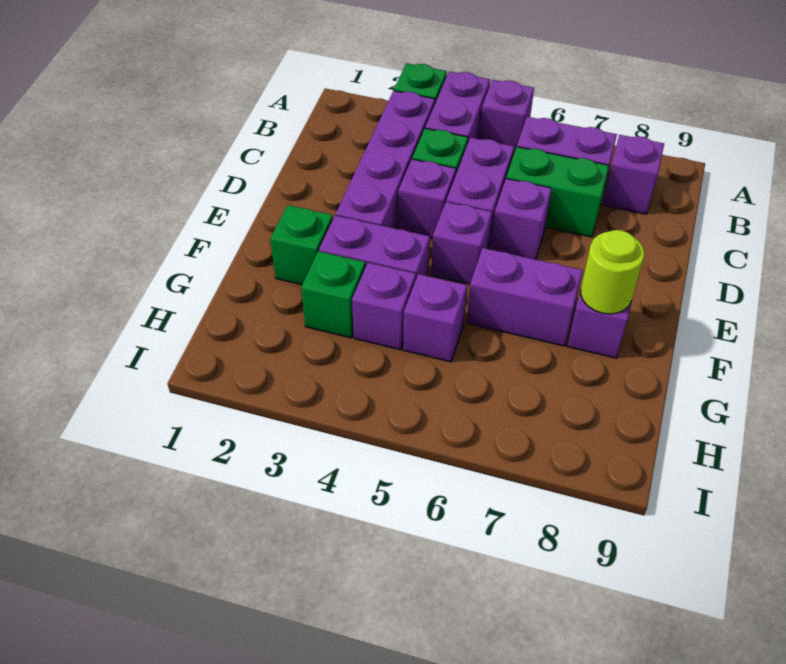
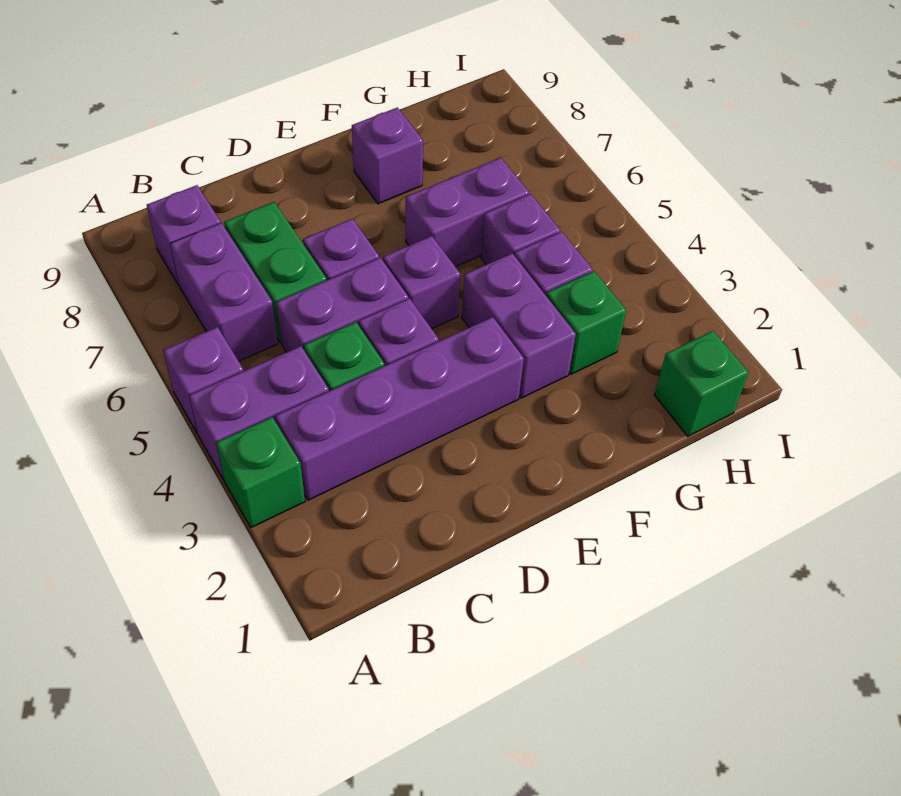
green brick F2 level 1 -> green brick H1 level 1
purple brick F6:F7 level 1 -> purple brick F6:G6 level 1
lime round brick F8 level 2 -> none

